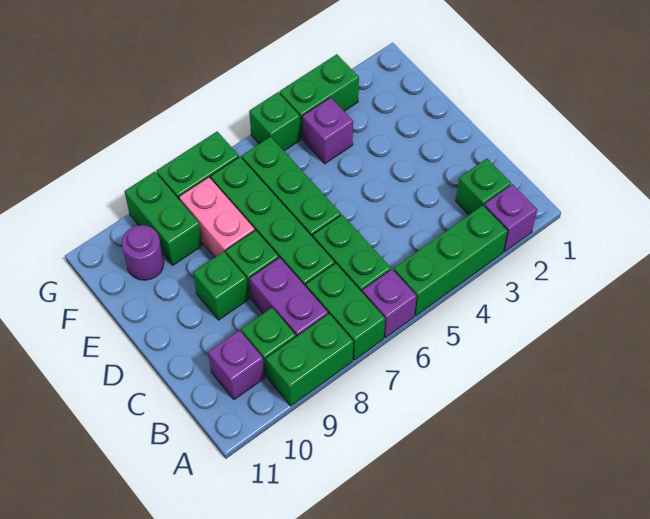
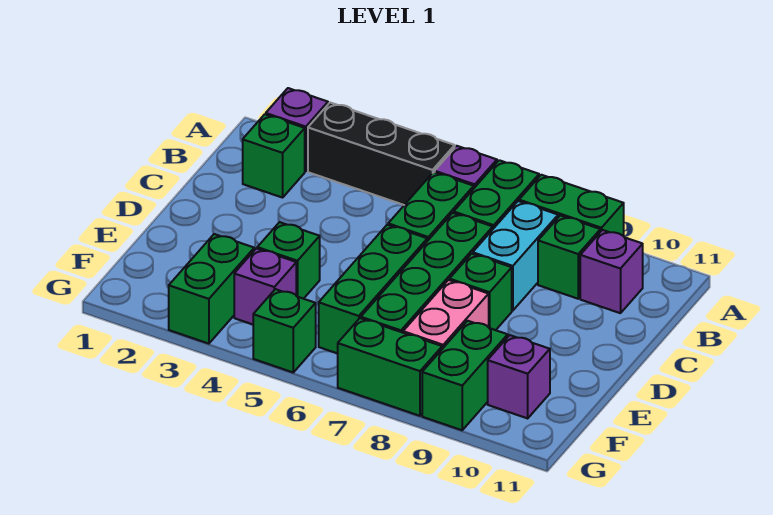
green brick A3:A5 level 1 -> black brick A3:A5 level 1
purple brick B8:C8 level 1 -> cyan brick B8:C8 level 1
green brick D9 level 1 -> green brick E4 level 1
purple round brick F10 level 1 -> purple brick F10 level 1
green brick G3:G4 level 1 -> green brick F3:G3 level 1

